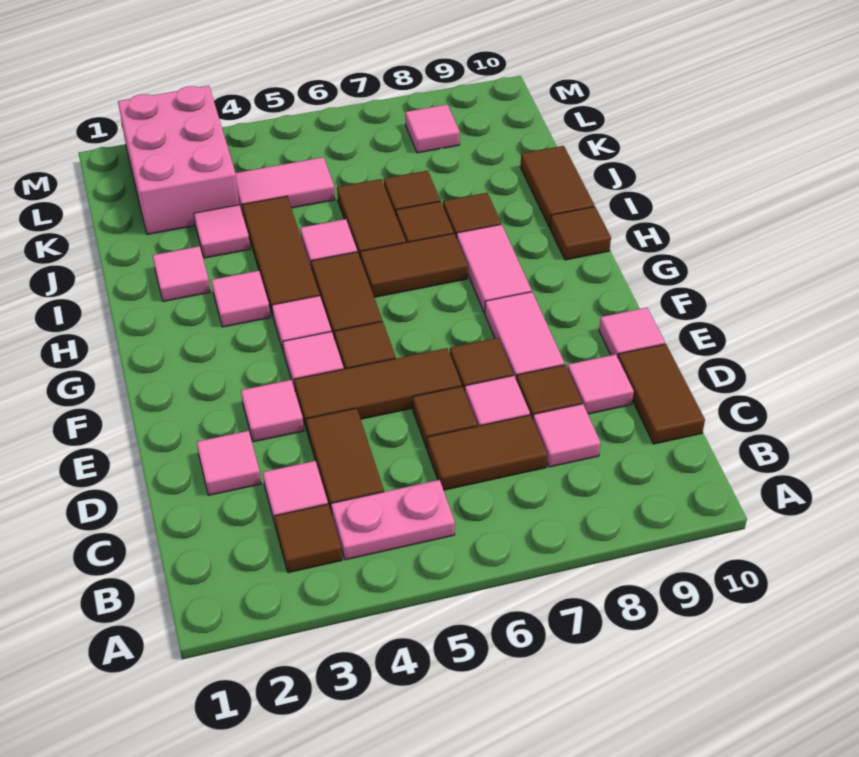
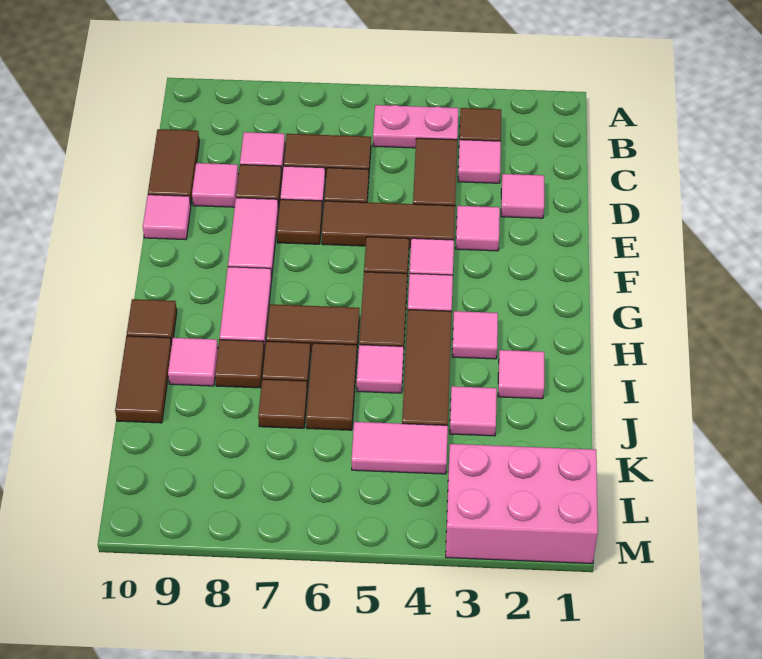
pink brick K2:M3 level 1 -> pink brick L1:M3 level 1
pink tile L8 level 1 -> pink tile I9 level 1

